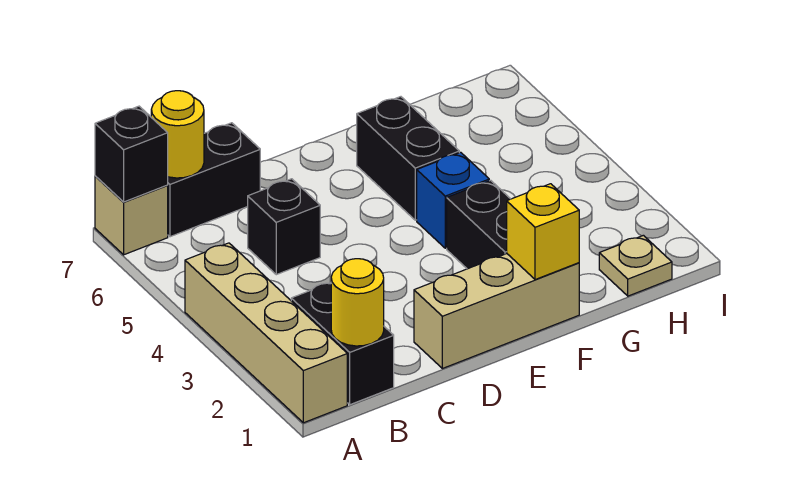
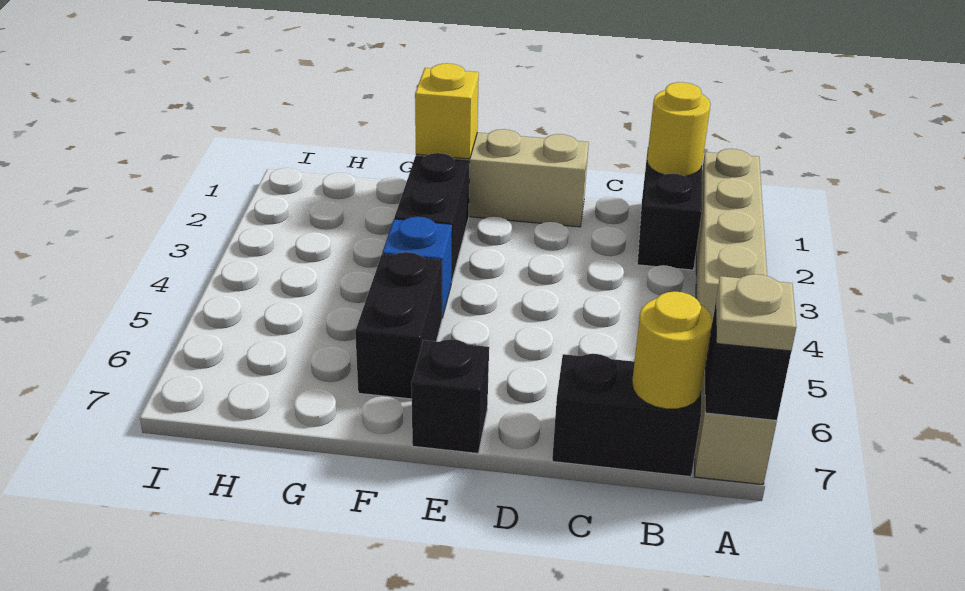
black brick C5 level 1 -> black brick E7 level 1
tan plate H1 level 1 -> tan plate A7 level 3

